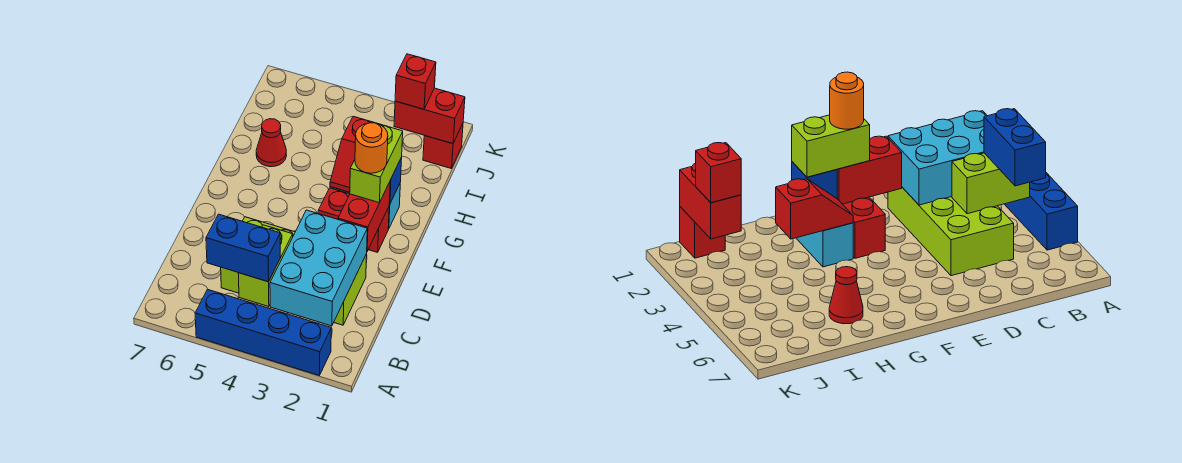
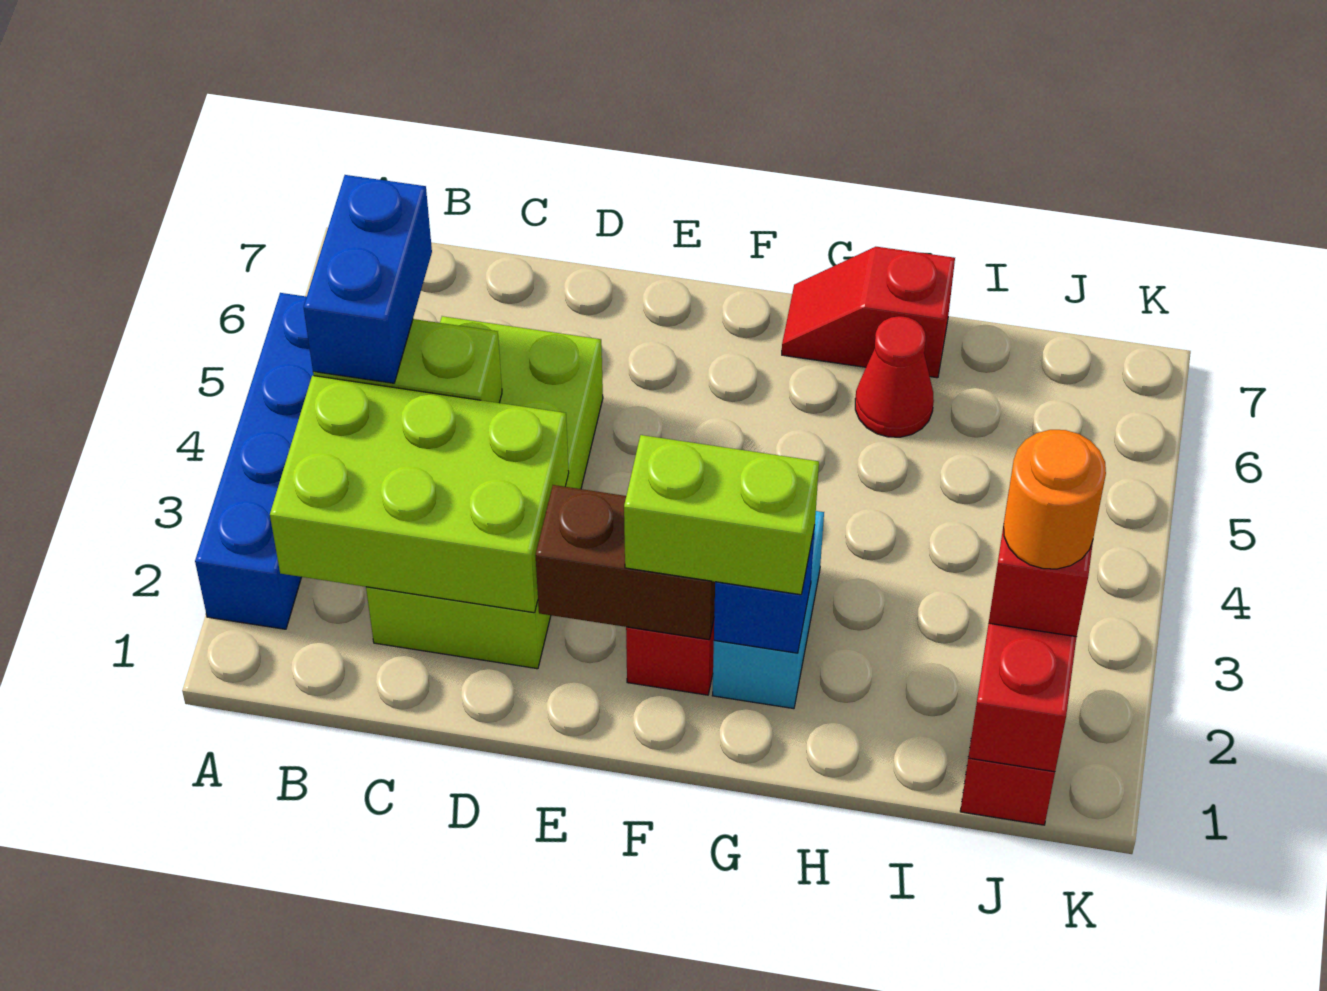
cyan brick B2:D3 level 2 -> lime brick B2:D3 level 2
red brick E2:F2 level 2 -> brown brick E2:F2 level 2
orange round brick F2 level 4 -> orange round brick J2 level 4
red slope G3:H3 level 2 top H -> red slope G7:H7 level 1 top H

